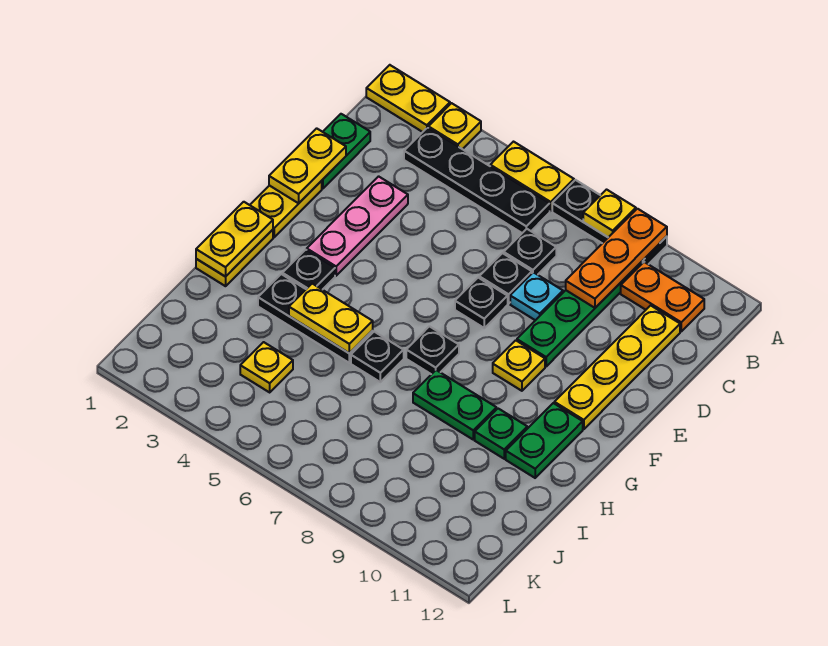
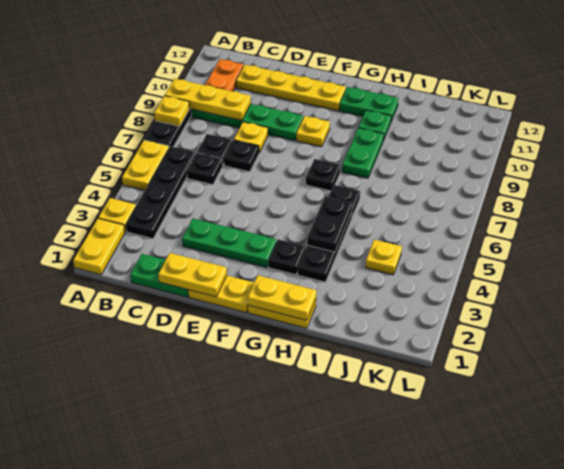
orange plate A9:C9 level 2 -> yellow plate A9:C9 level 2
pink plate D3:F3 level 1 -> green plate D3:F3 level 1
cyan plate D8 level 1 -> yellow plate D8 level 1
black plate E7 level 1 -> black plate C6 level 1
yellow plate H4:H5 level 2 -> black plate H4:H5 level 2

